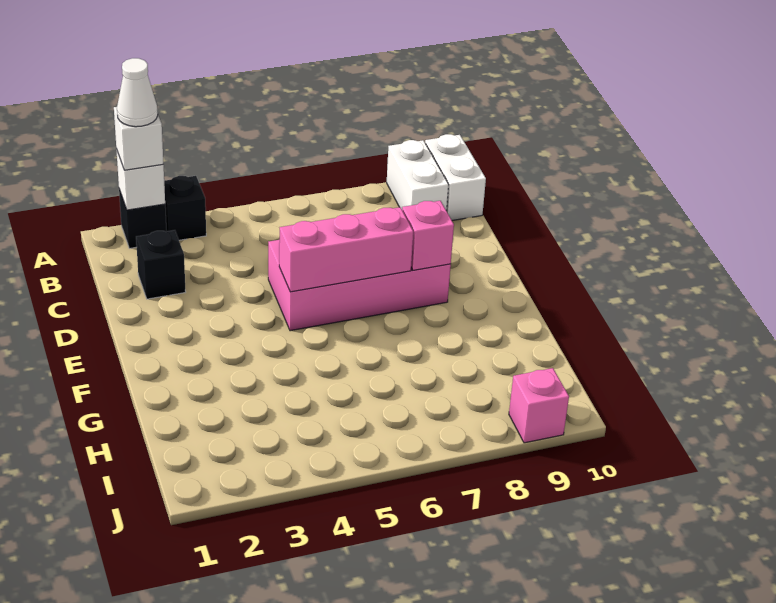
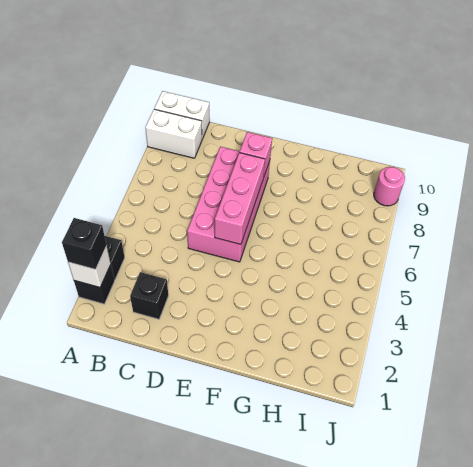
white brick A2 level 3 -> black brick A2 level 3
white cone A2 level 4 -> none
pink brick J9 level 1 -> pink round brick J9 level 1

